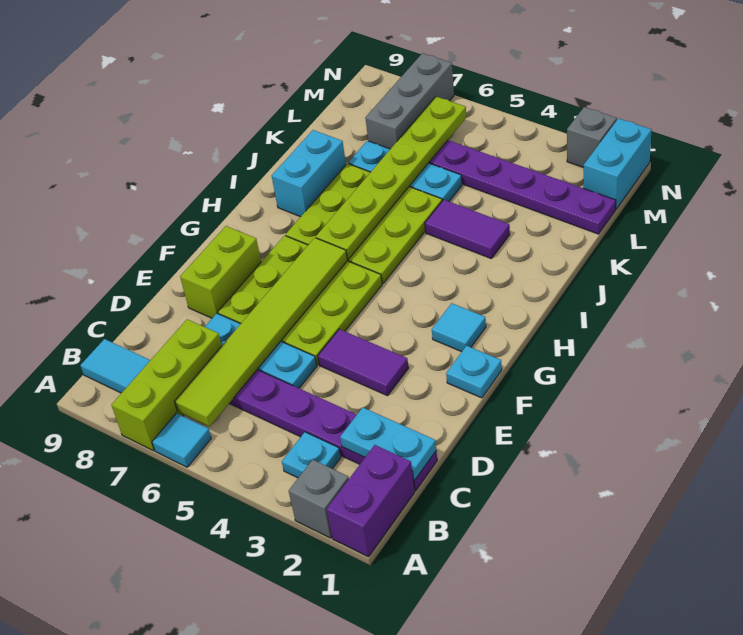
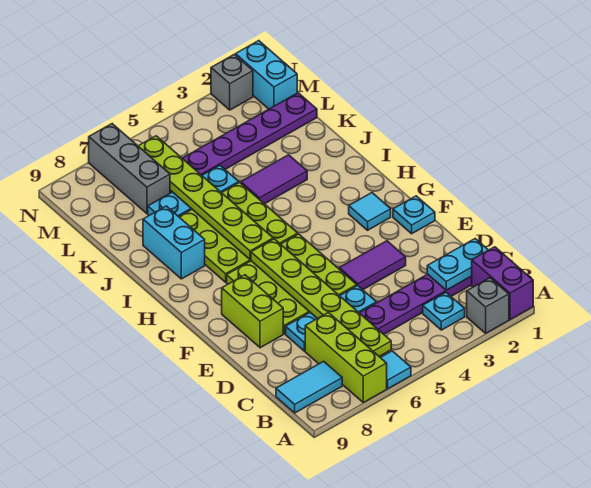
lime tile B6:G6 level 2 -> lime plate B6:G6 level 2

